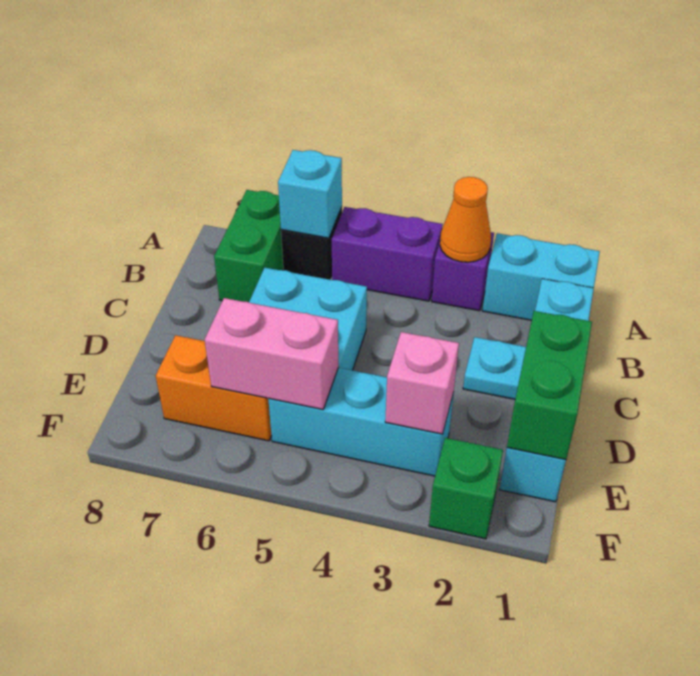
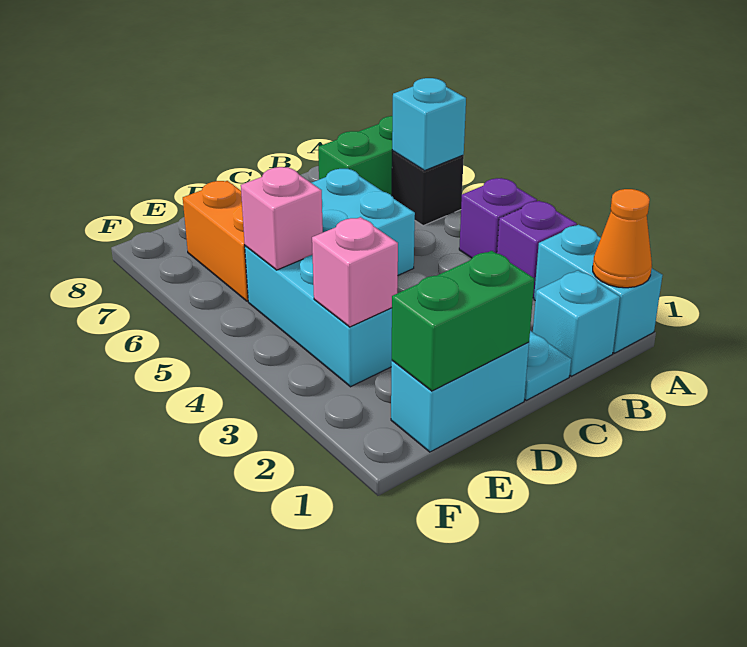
orange cone A3 level 2 -> orange cone A1 level 2
purple brick A4:A5 level 1 -> purple brick A4 level 1
pink brick E5:E6 level 2 -> pink brick E5 level 2
green brick F2 level 1 -> none

